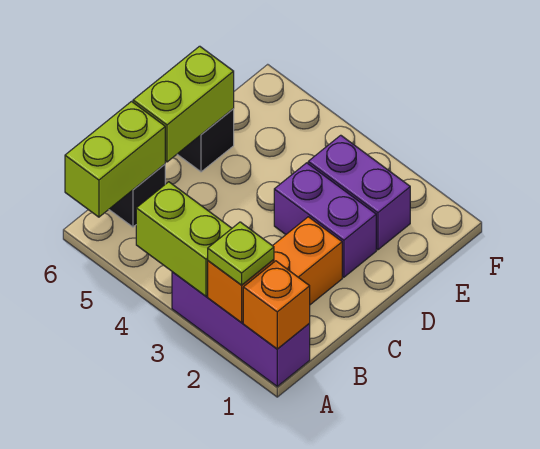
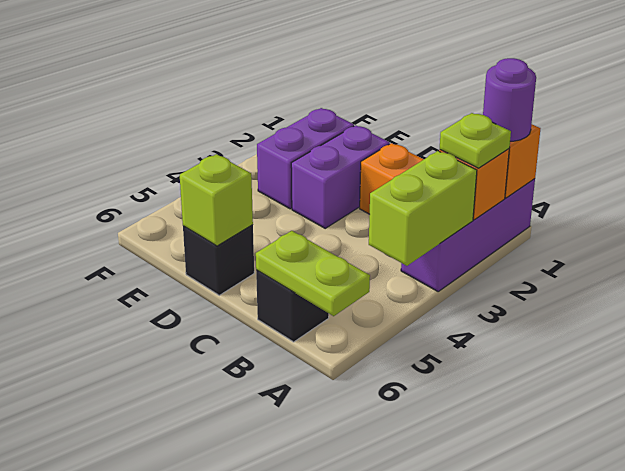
none -> purple round brick A1 level 3
lime brick A6:B6 level 2 -> lime plate A6:B6 level 2
lime brick C6:D6 level 2 -> lime brick D6 level 2

